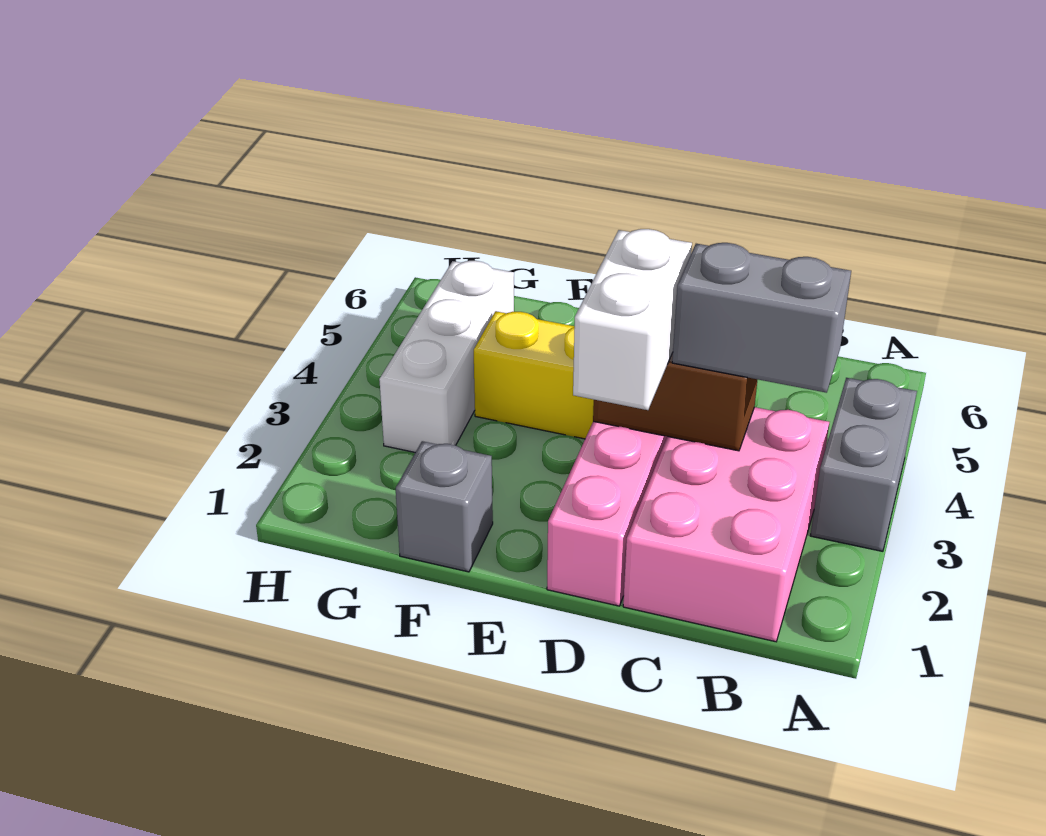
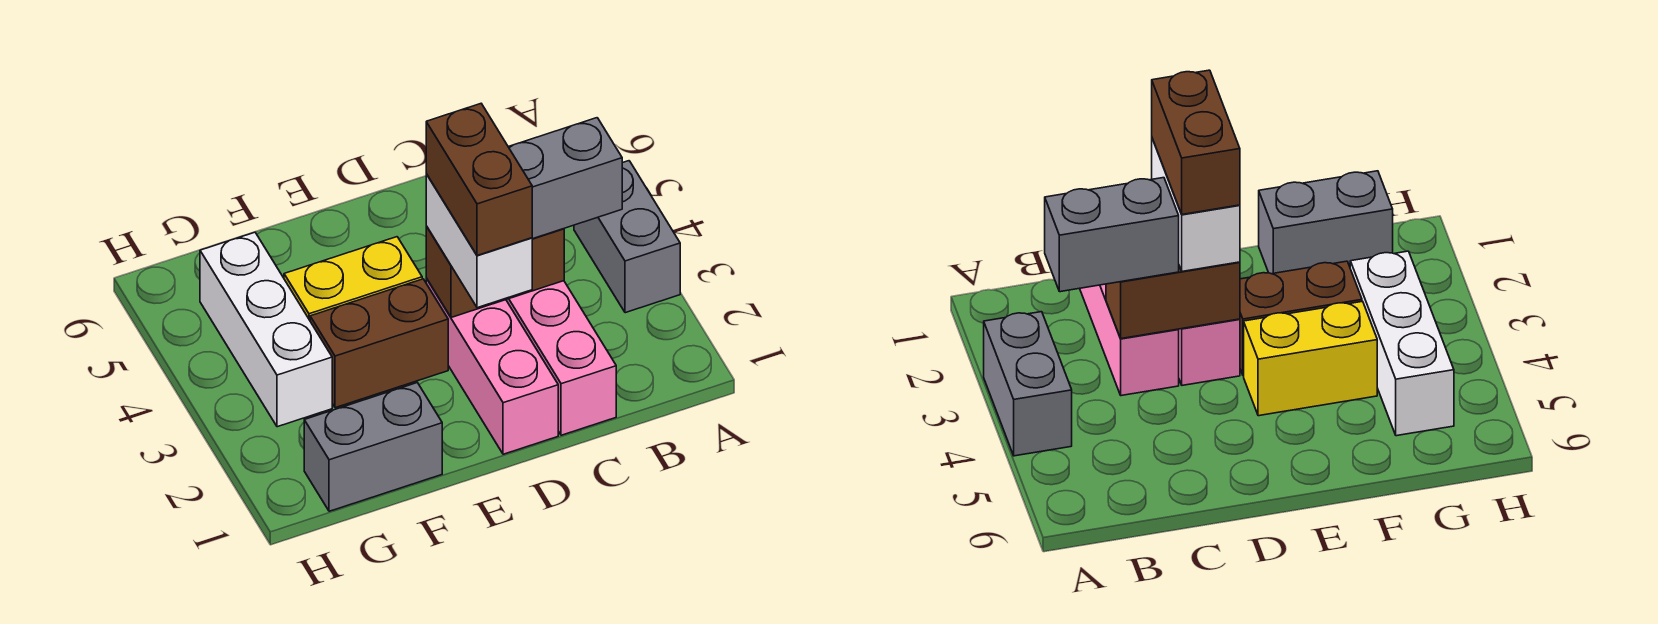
pink brick B1:C3 level 1 -> pink brick C1:C3 level 1
none -> brown brick D2:D3 level 4
none -> brown brick E3:F3 level 1
grey brick F1 level 1 -> grey brick F1:G1 level 1

